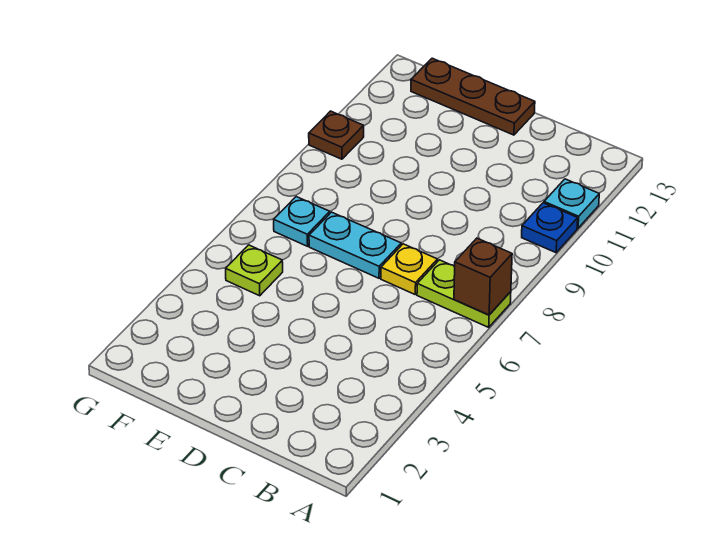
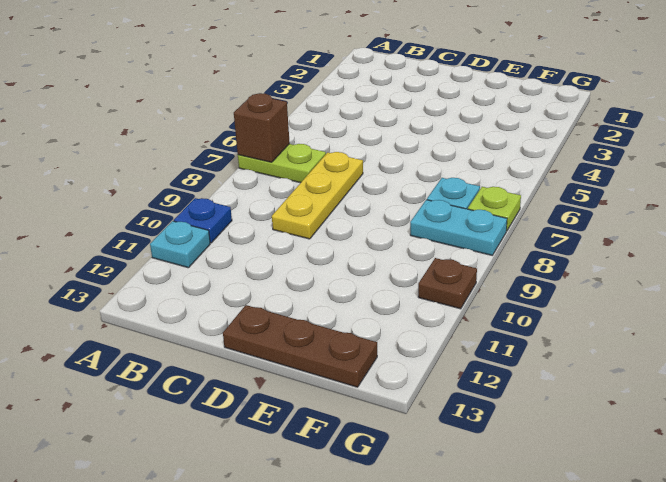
yellow plate C7 level 1 -> yellow plate C7:C9 level 1
cyan plate D7:E7 level 1 -> cyan plate F8:G8 level 1
lime plate F5 level 1 -> lime plate G7 level 1

